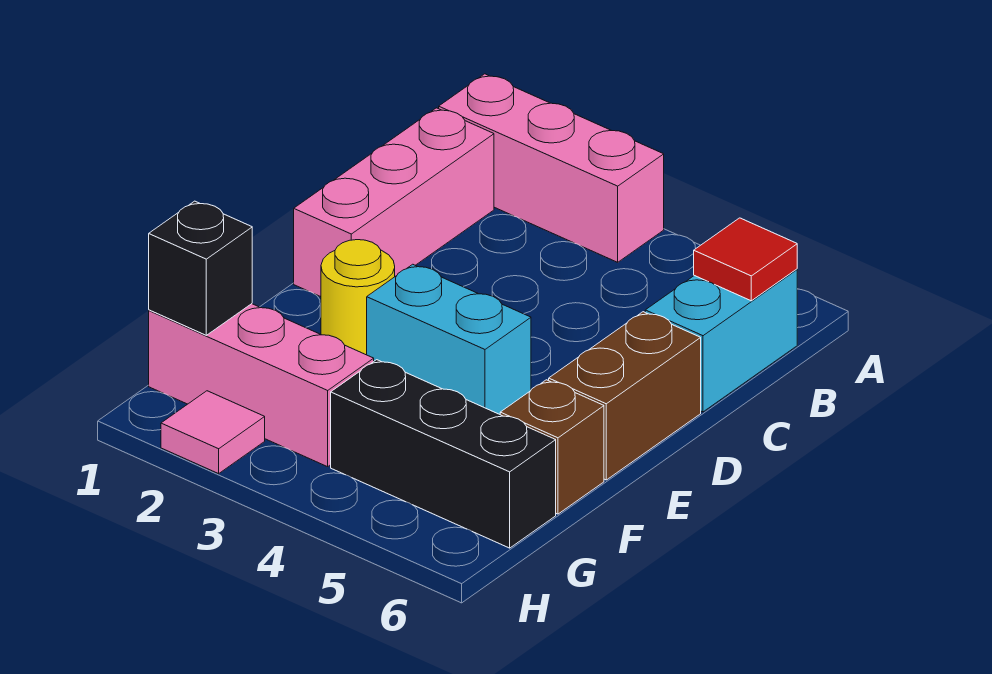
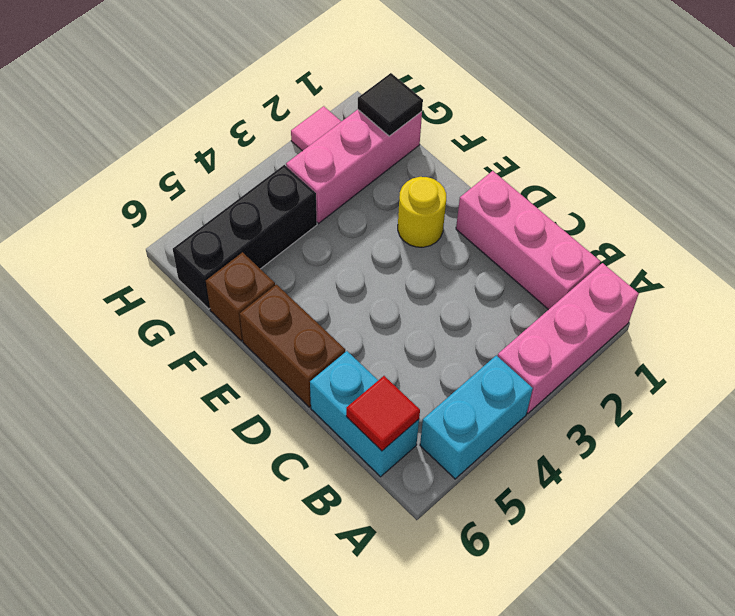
cyan brick E3:E4 level 1 -> cyan brick A4:A5 level 1
black brick G1 level 2 -> black tile G1 level 2

